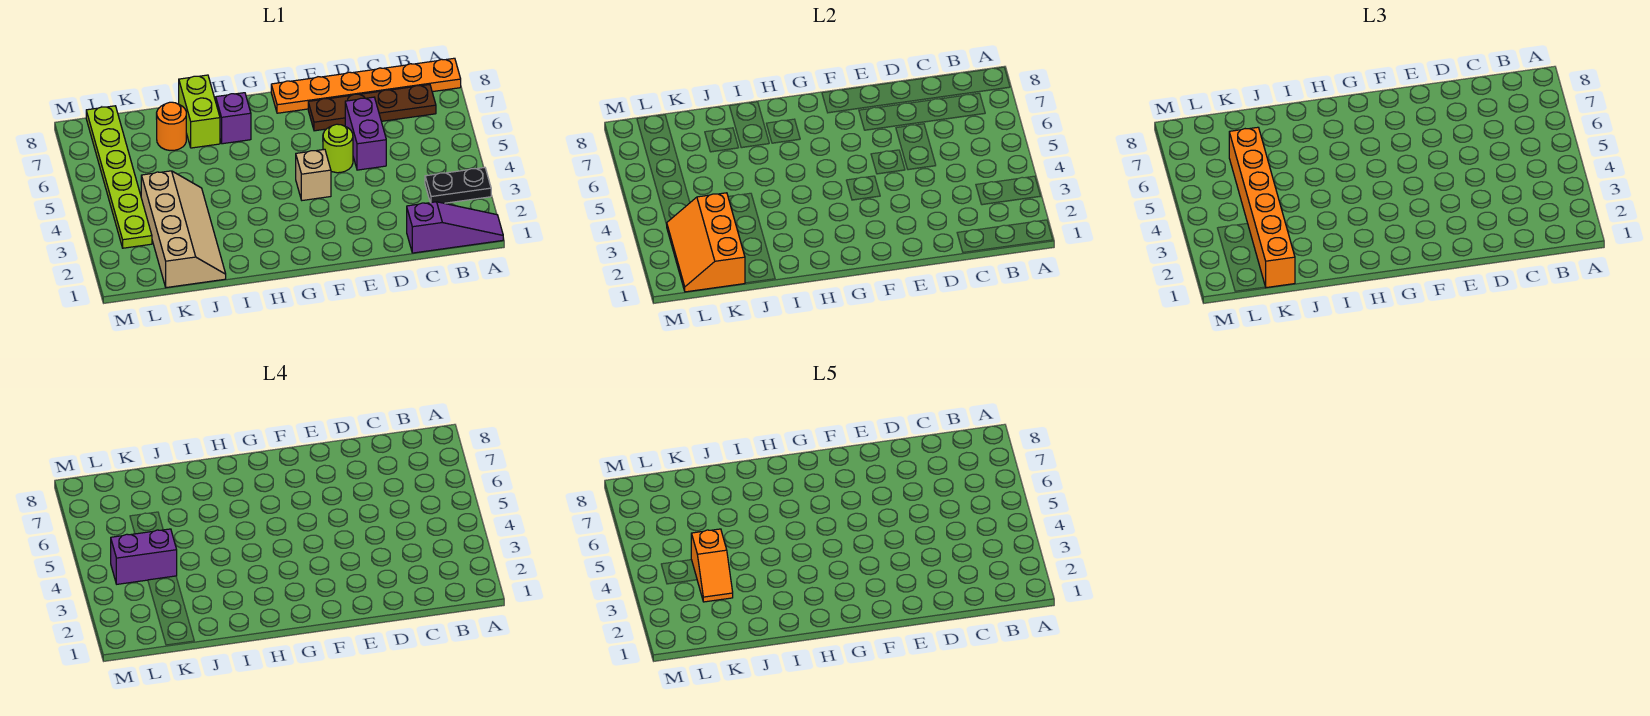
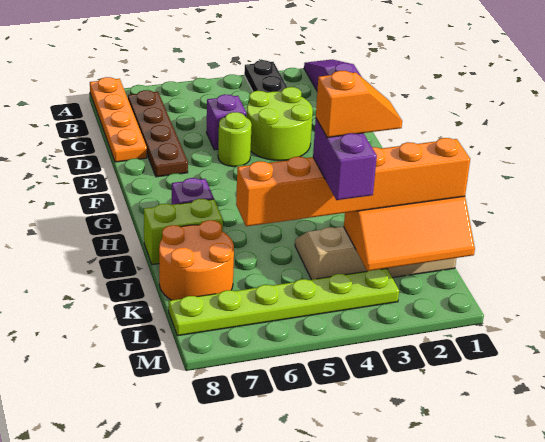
orange plate A8:F8 level 1 -> orange plate A8:D8 level 1
none -> lime round brick D3:E4 level 1
purple brick D5:D6 level 1 -> purple brick D5 level 1
tan brick F4 level 1 -> none
orange round brick J7 level 1 -> orange round brick J7:K8 level 1

